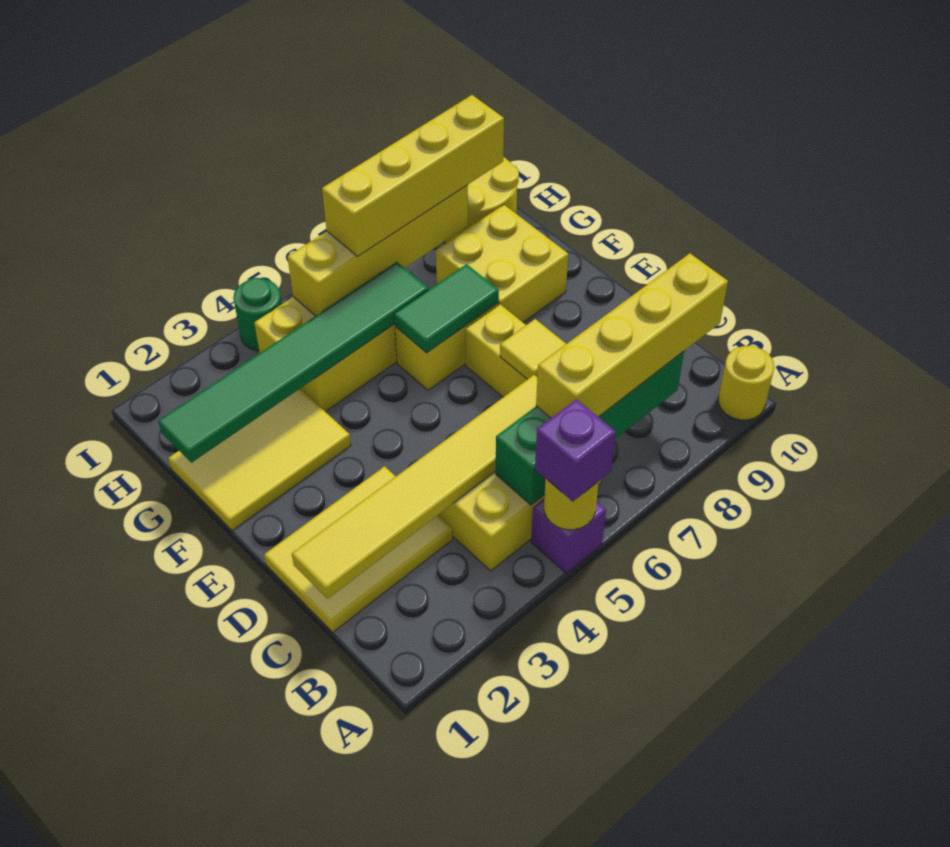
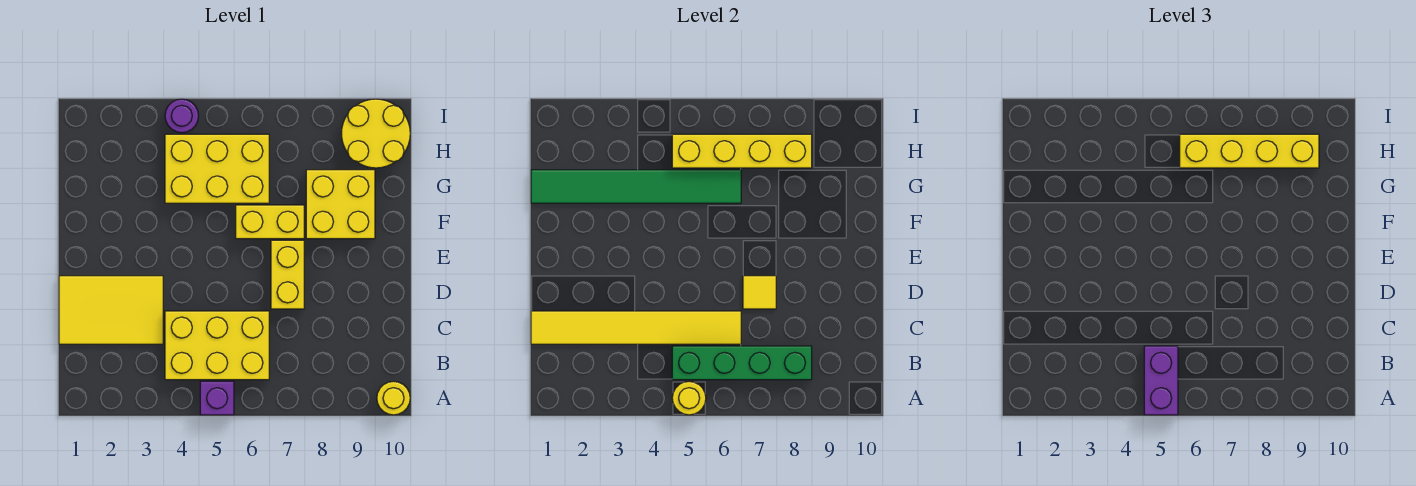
purple brick A5 level 3 -> purple brick A5:B5 level 3
yellow brick B6:B9 level 3 -> none
yellow tile F1:G3 level 1 -> none
green tile F6:F7 level 2 -> none
green round brick I4 level 1 -> purple round brick I4 level 1

